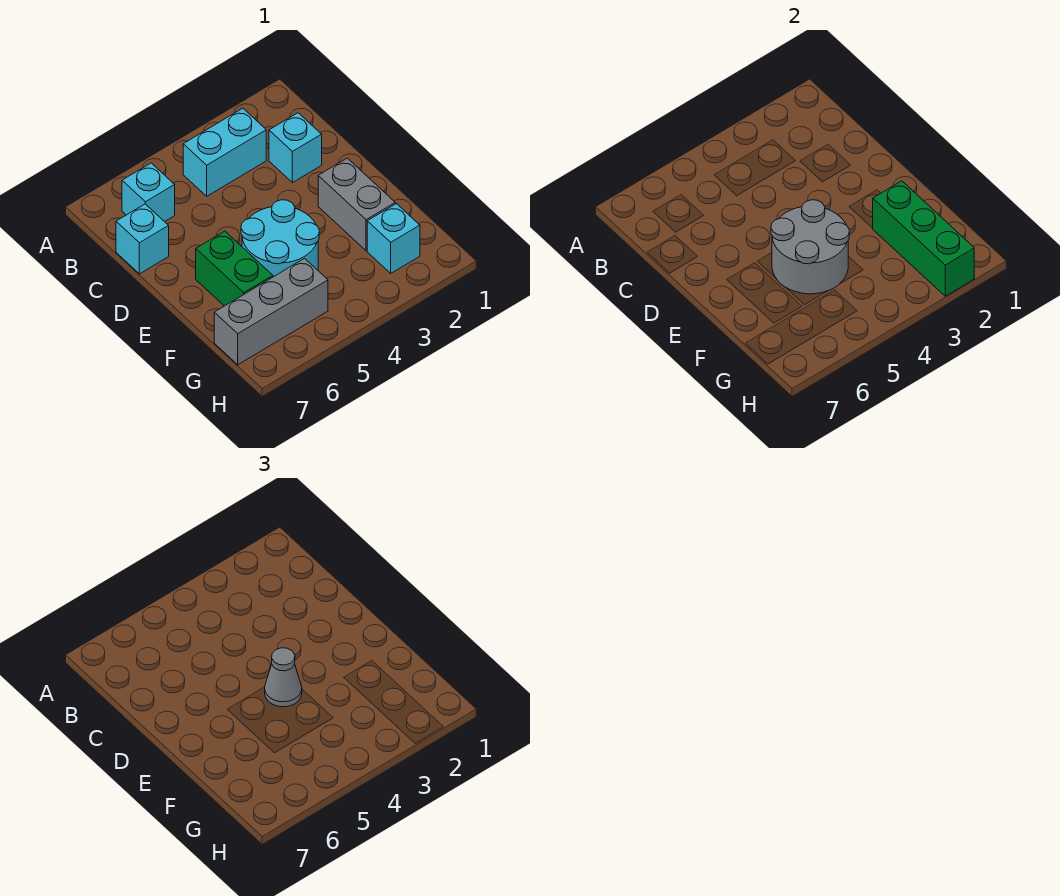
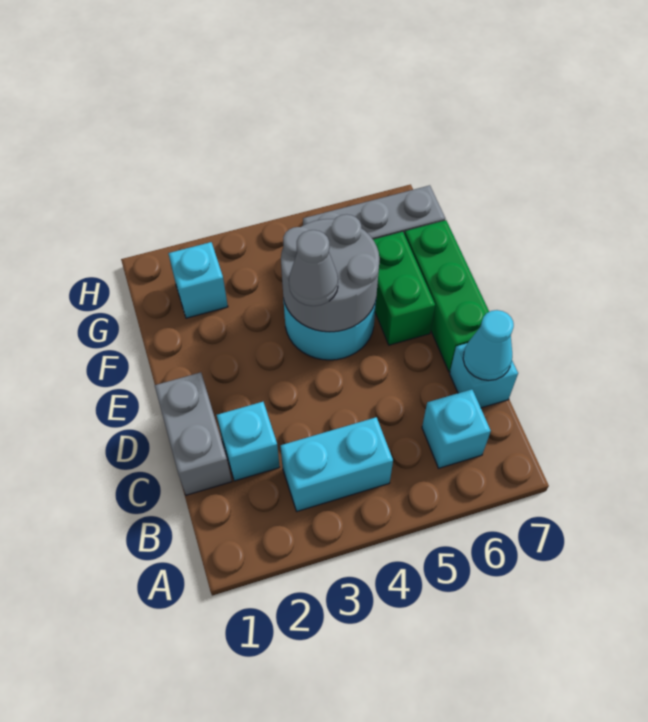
none -> cyan cone C7 level 2
grey brick E2:F2 level 1 -> grey brick C1:D1 level 1
green brick F2:H2 level 2 -> green brick D7:F7 level 1

